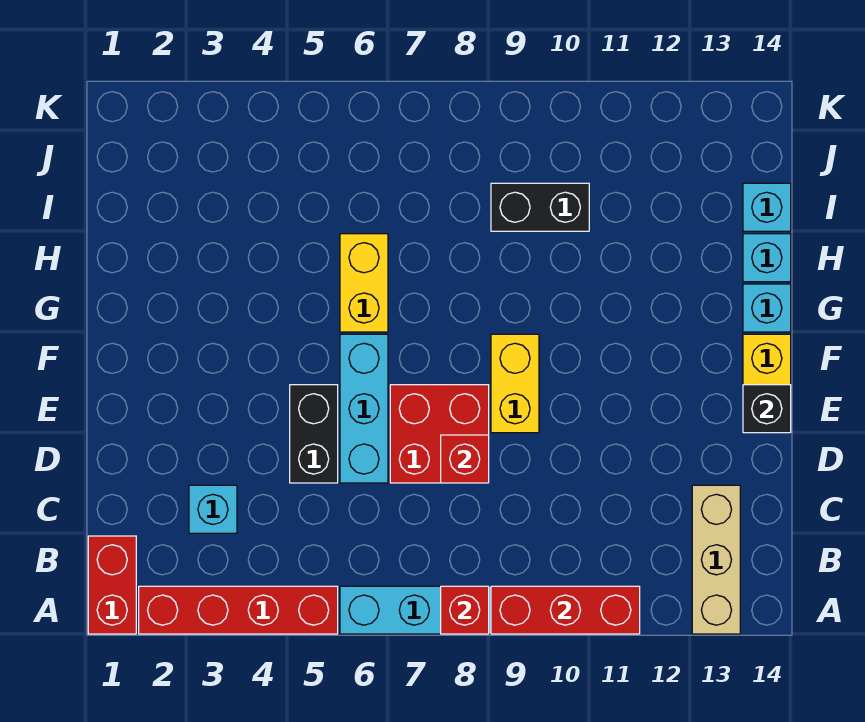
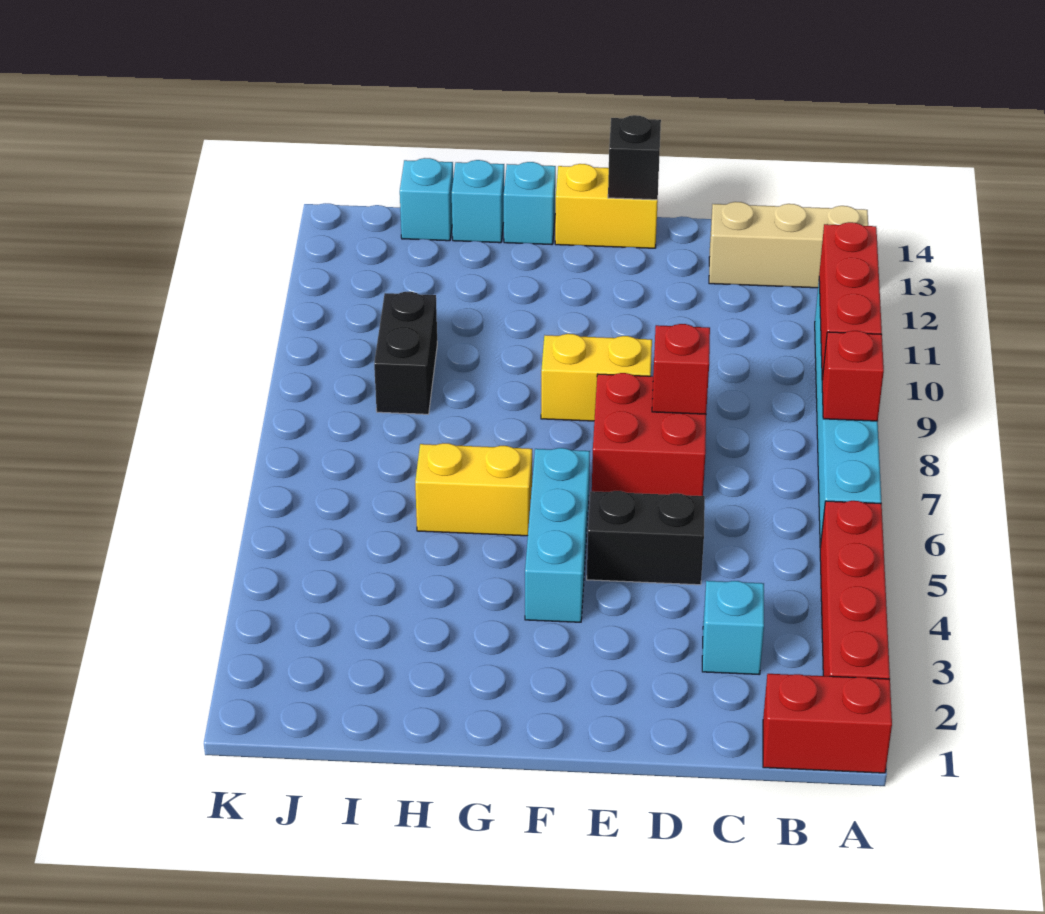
cyan brick D6:F6 level 1 -> cyan brick F4:F6 level 1

